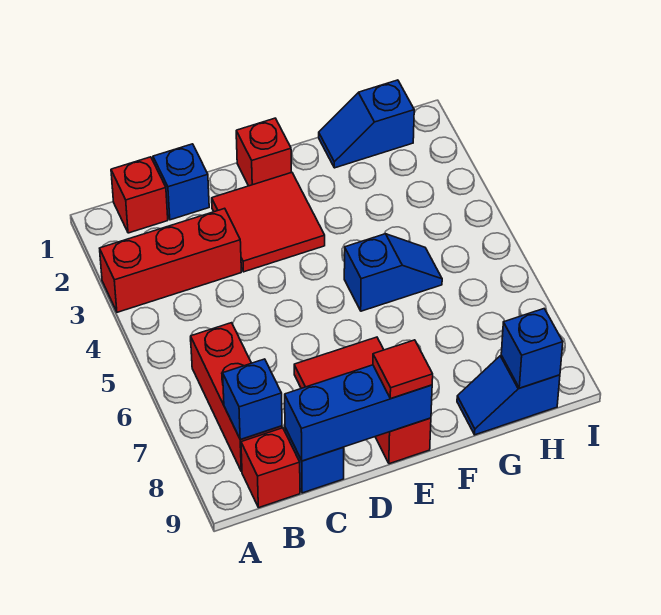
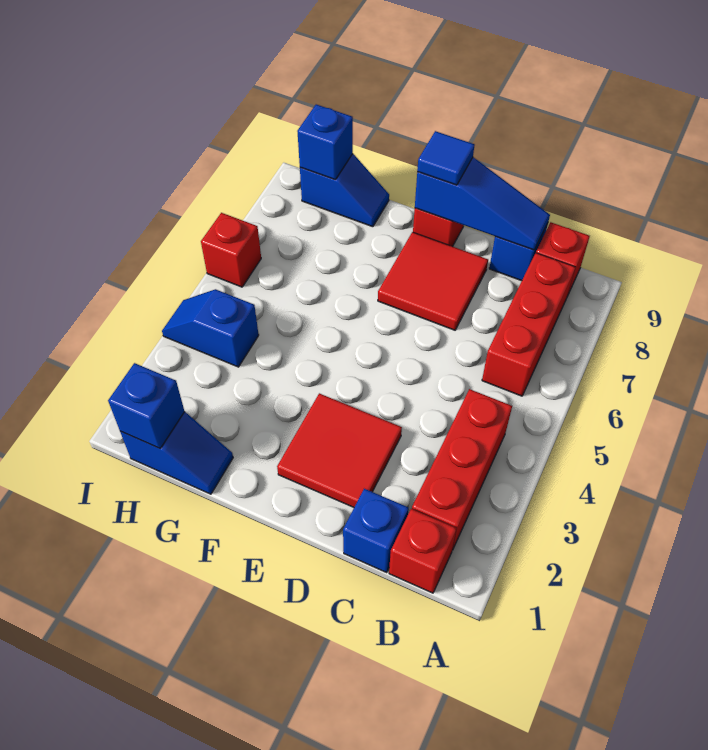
red brick A3:C3 level 1 -> red brick B2:B4 level 1
blue brick B8 level 2 -> blue brick H1 level 2
blue brick C9:E9 level 2 -> blue slope C9:E9 level 2 top E
red brick E1 level 1 -> red brick I6 level 1
red tile E9 level 3 -> blue tile E9 level 3
blue slope F5:G5 level 1 top F -> blue slope H4:I4 level 1 top H

